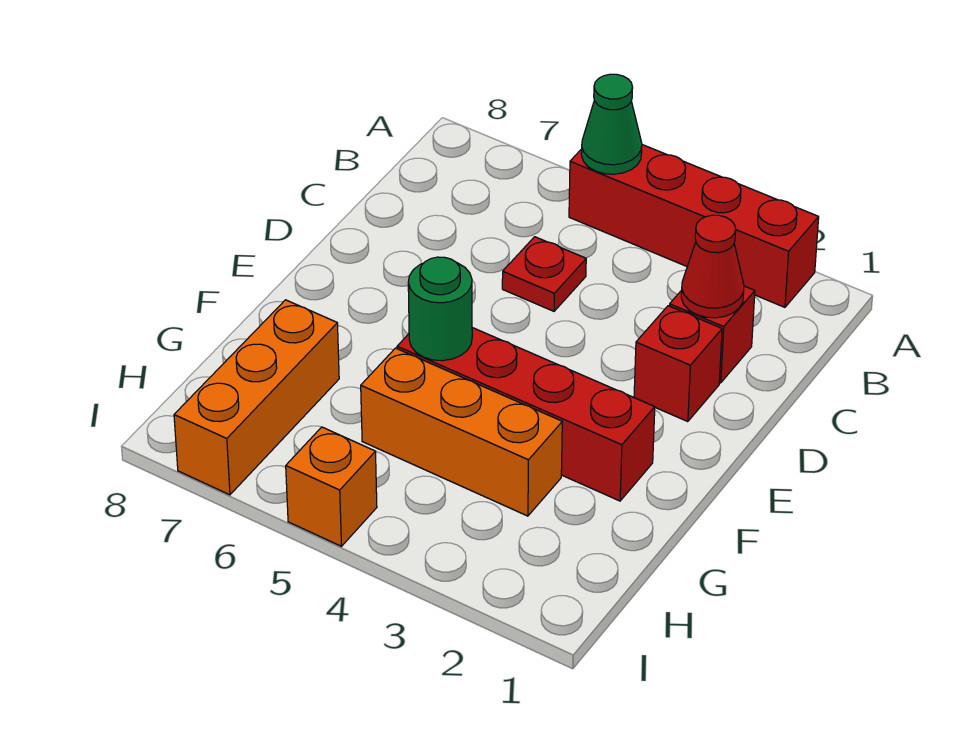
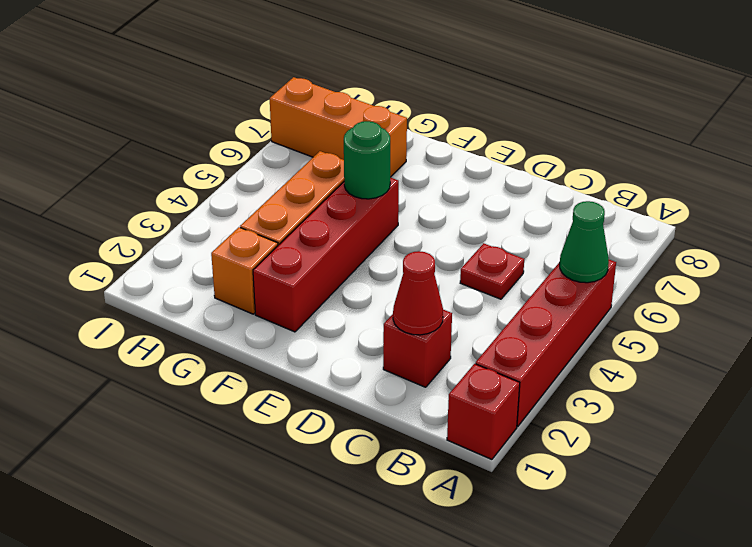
red brick D2 level 1 -> red brick A1 level 1
orange brick I5 level 1 -> orange brick G2 level 1

